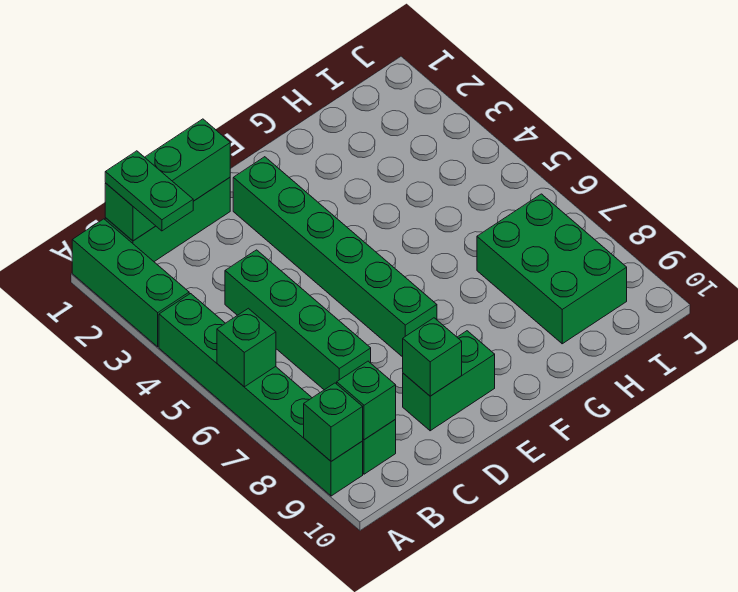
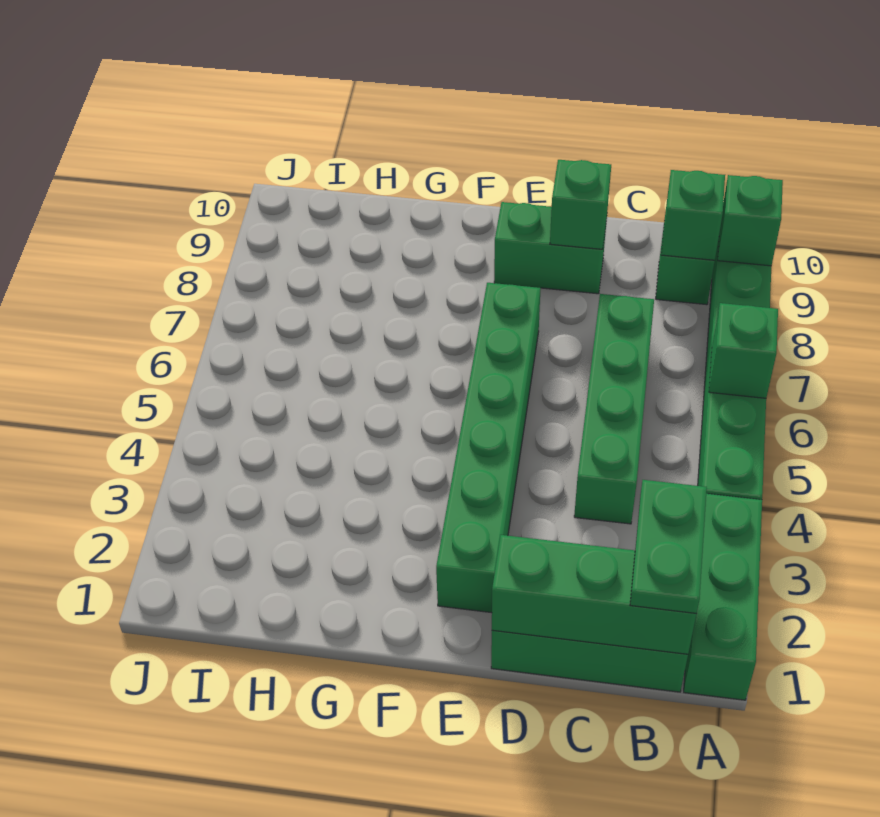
green brick H7:I9 level 1 -> none

